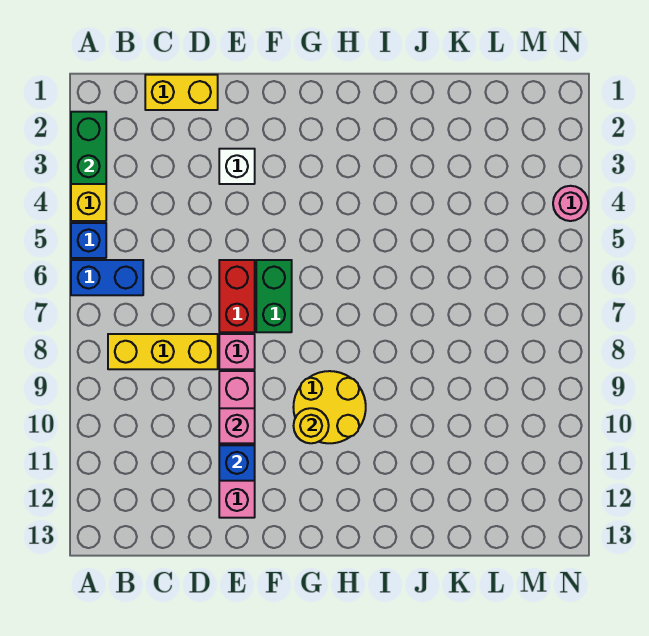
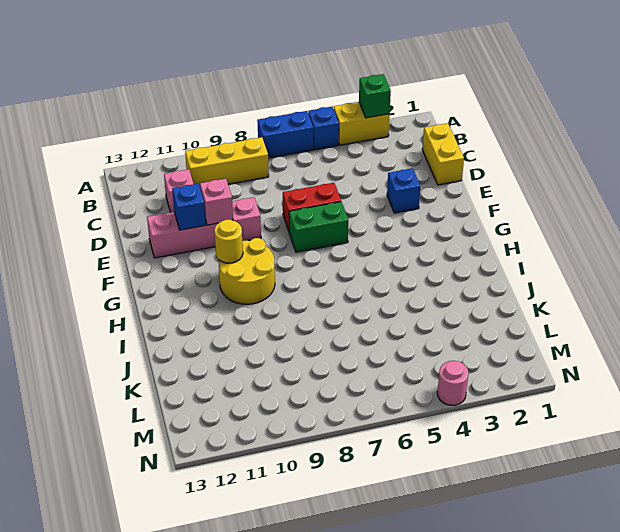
green brick A2:A3 level 2 -> green brick A3 level 2
blue brick A6:B6 level 1 -> blue brick A6:A7 level 1
yellow brick B8:D8 level 1 -> yellow brick B8:B10 level 1
white brick E3 level 1 -> blue brick E3 level 1
pink brick E8 level 1 -> pink brick C11 level 1

